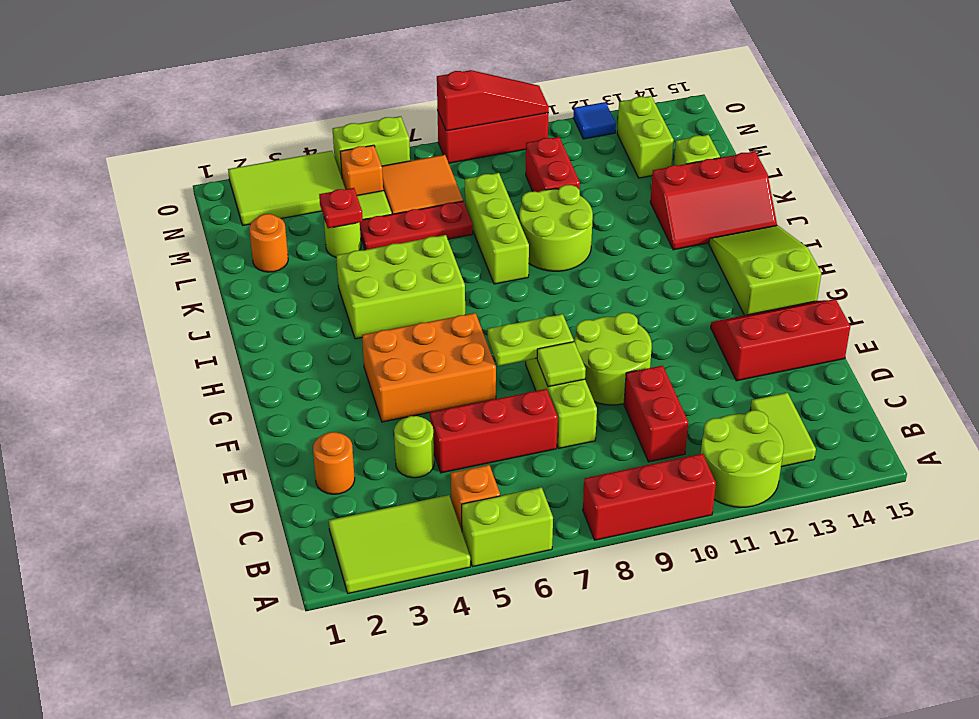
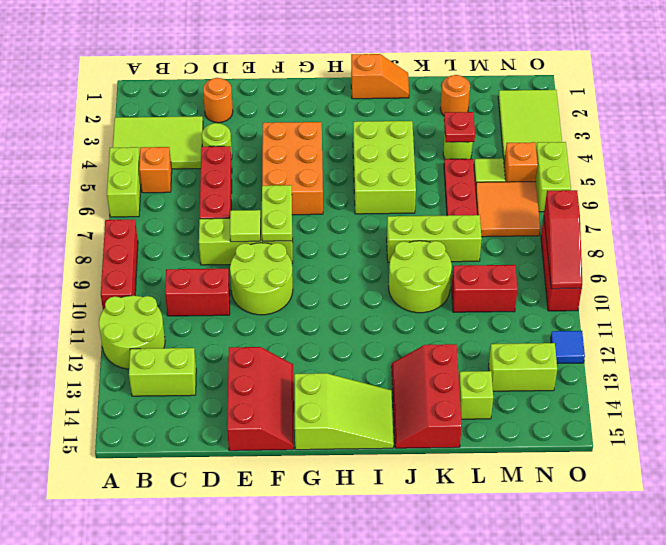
lime tile A2:B4 level 1 -> lime tile A3:C4 level 1
lime tile B13:C13 level 1 -> lime brick B13:C13 level 1
none -> orange slope I1:J1 level 1 top I

